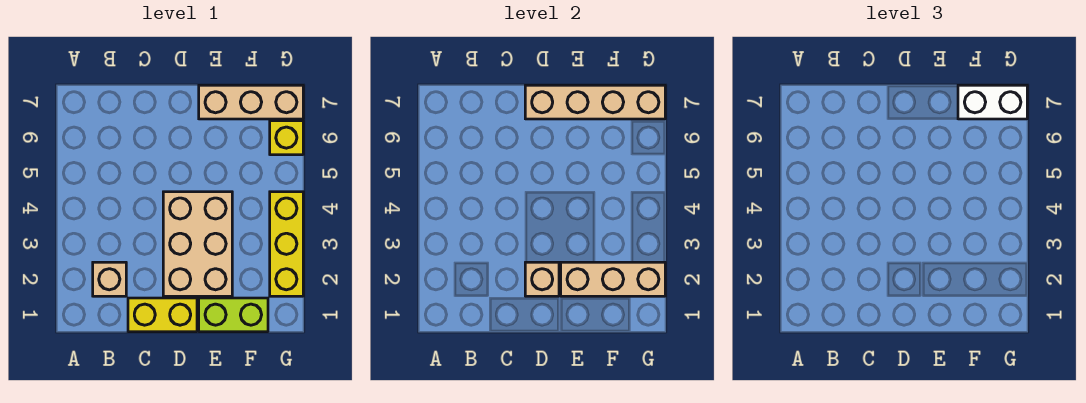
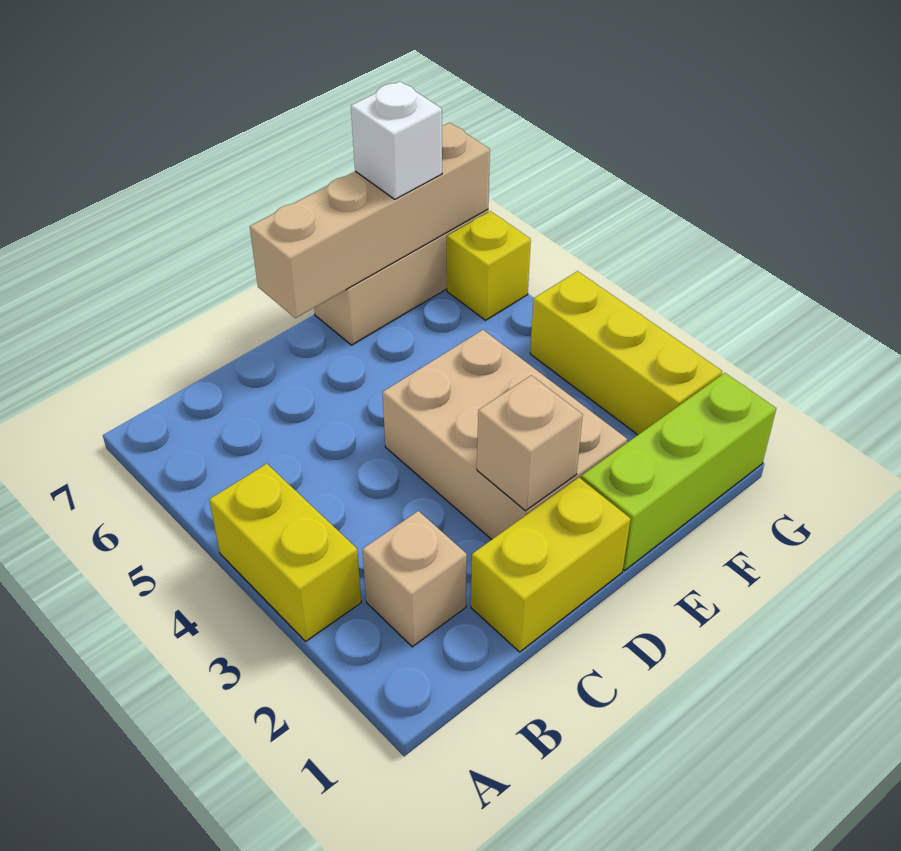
none -> yellow brick A3:A4 level 1
lime brick E1:F1 level 1 -> lime brick E1:G1 level 1
tan brick E2:G2 level 2 -> none
white brick F7:G7 level 3 -> white brick F7 level 3

